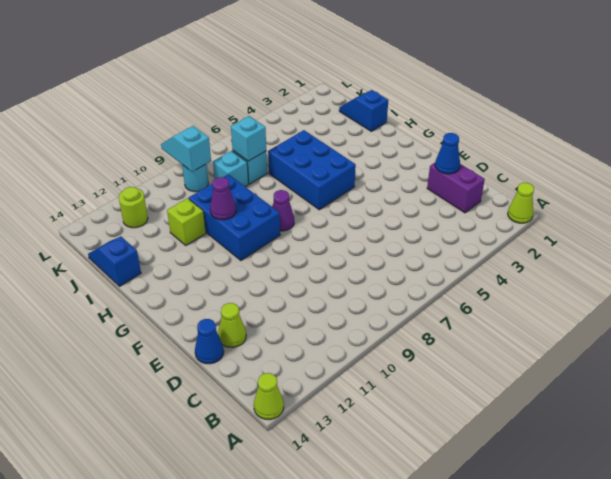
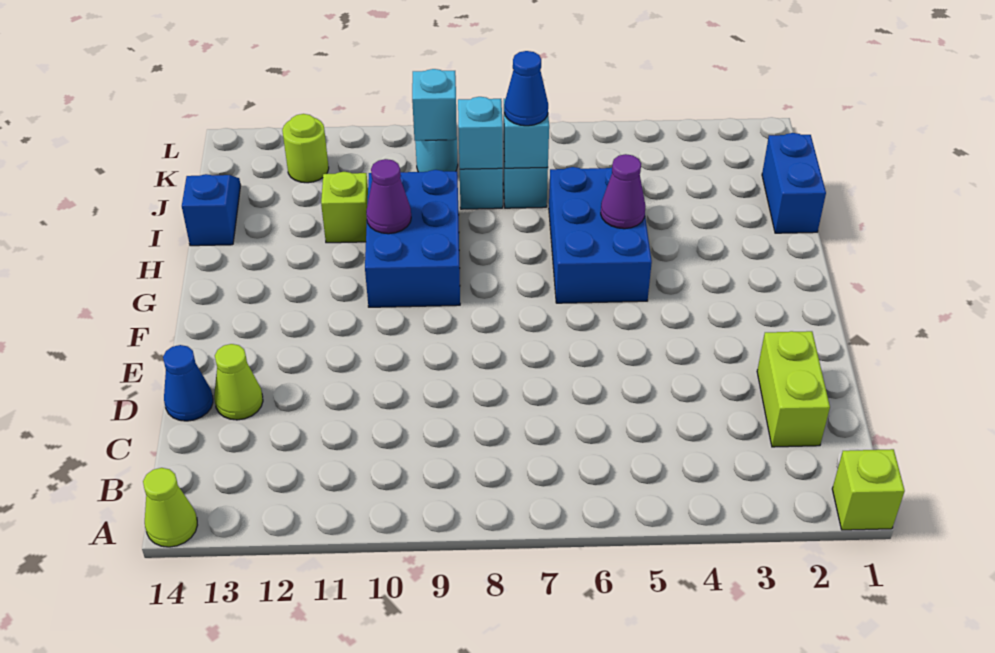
lime cone A1 level 1 -> lime brick A1 level 1
purple brick C2:D2 level 1 -> lime brick C2:D2 level 1
blue cone D2 level 2 -> blue cone J7 level 3
purple cone G8 level 1 -> purple cone H5 level 2
blue slope I1:J1 level 1 top I -> blue brick I1:J1 level 1
none -> cyan brick J8 level 2

